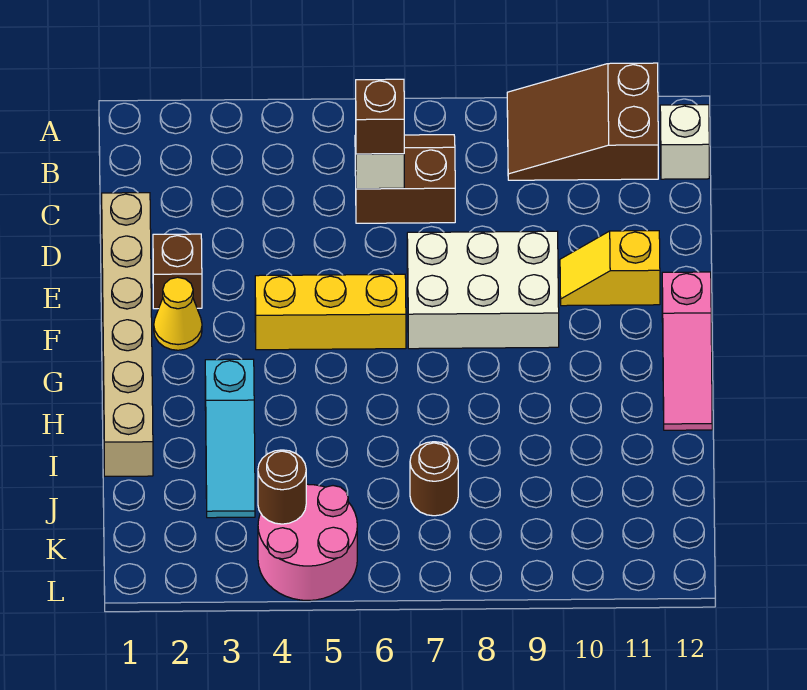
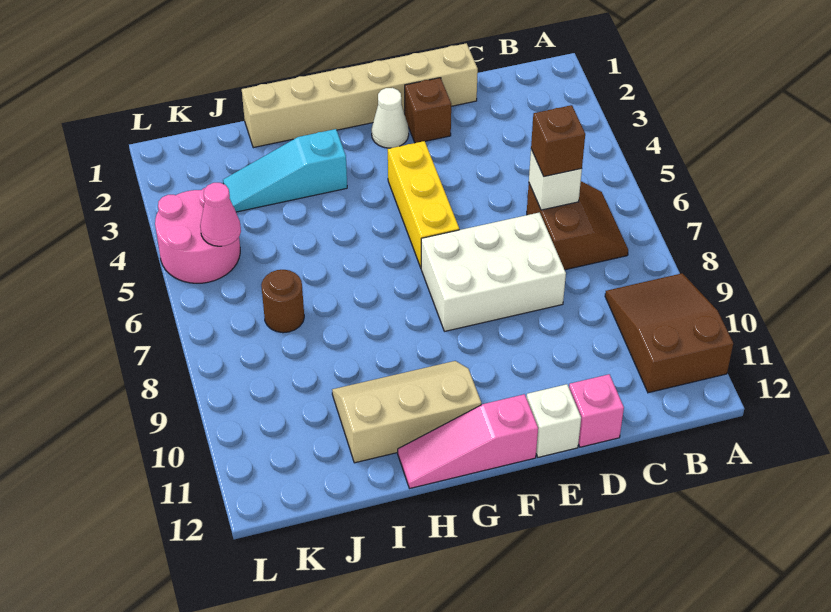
white brick B12 level 1 -> white brick E12 level 1
none -> pink brick D12 level 1
white brick E7:F9 level 1 -> white brick D7:F8 level 1
yellow slope E10:E11 level 1 top 11 -> none
yellow cone F2 level 1 -> white cone F2 level 1
none -> tan slope G10:I11 level 1 top 11
brown round brick K4 level 2 -> none
none -> pink cone K5 level 2

